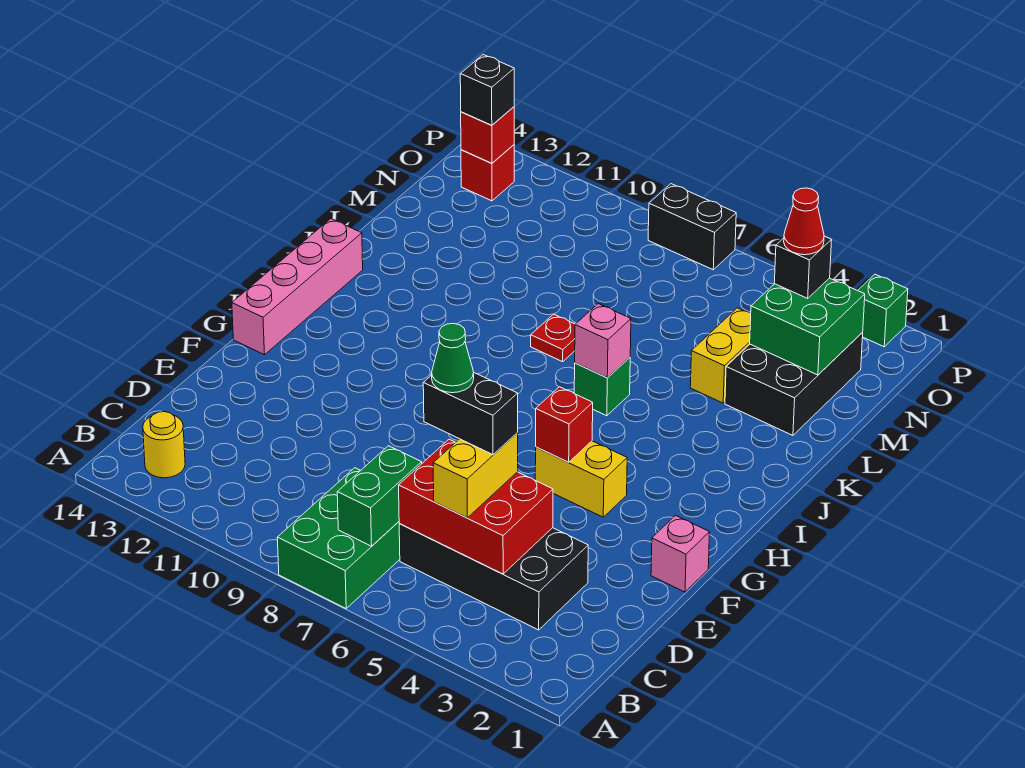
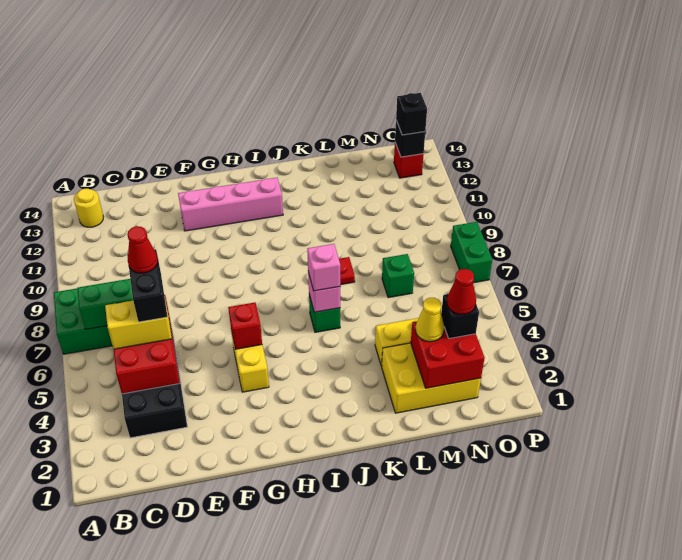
green cone D6 level 5 -> red cone D6 level 5
pink brick F1 level 1 -> pink brick J6 level 3
pink brick G14:J14 level 1 -> pink brick F12:I12 level 1
black brick L2:N3 level 1 -> yellow brick L2:N3 level 1
green brick M2:N3 level 2 -> red brick M2:N3 level 2
none -> yellow cone M3 level 3
red brick O13 level 2 -> black brick O13 level 2
green brick P2 level 1 -> green brick M7 level 1
black brick P7:P8 level 1 -> green brick P7:P8 level 1

